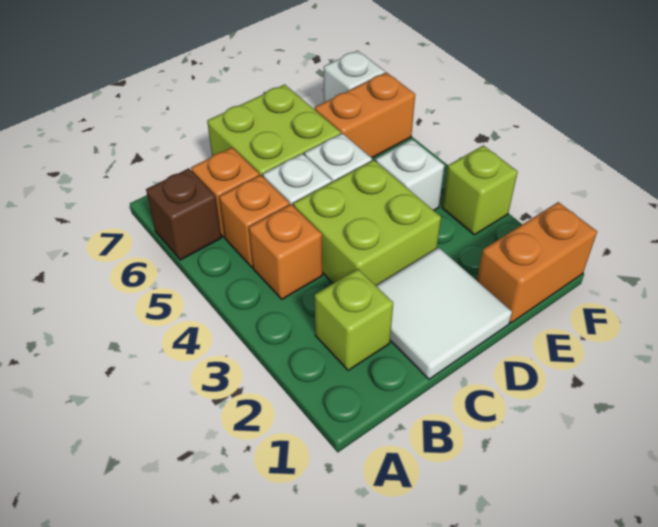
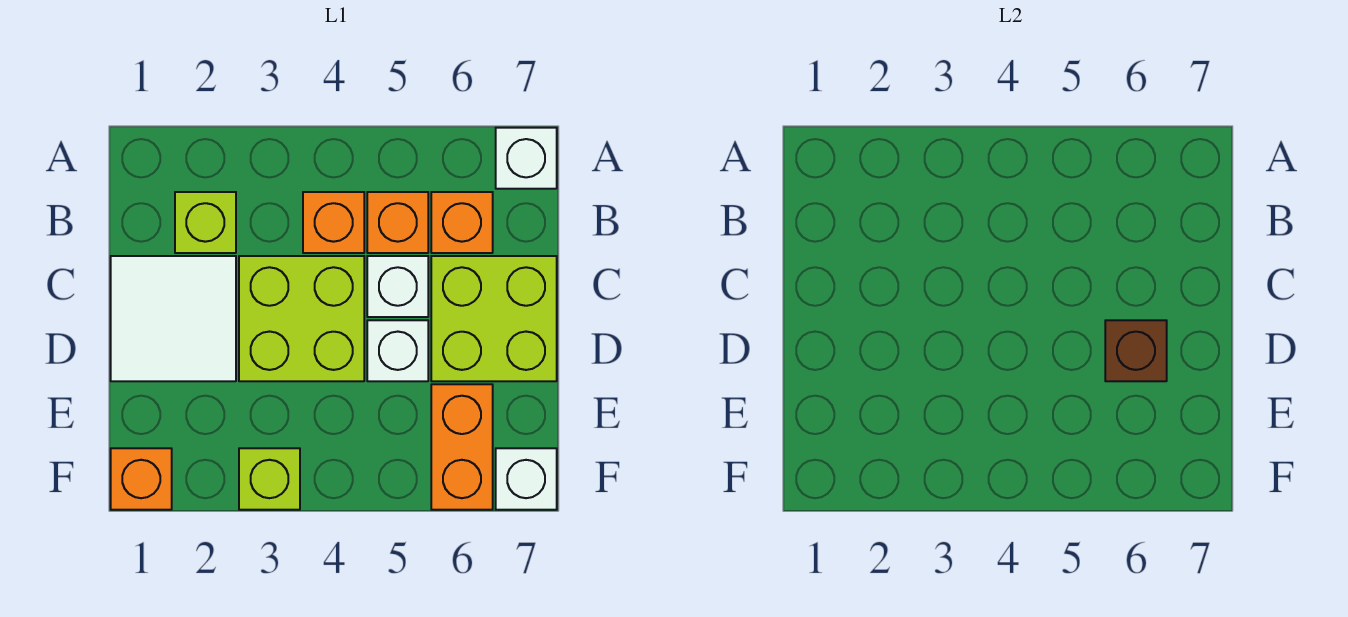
brown brick A6 level 1 -> brown brick D6 level 2
orange brick E1:F1 level 1 -> orange brick F1 level 1
white brick E4 level 1 -> white brick A7 level 1

